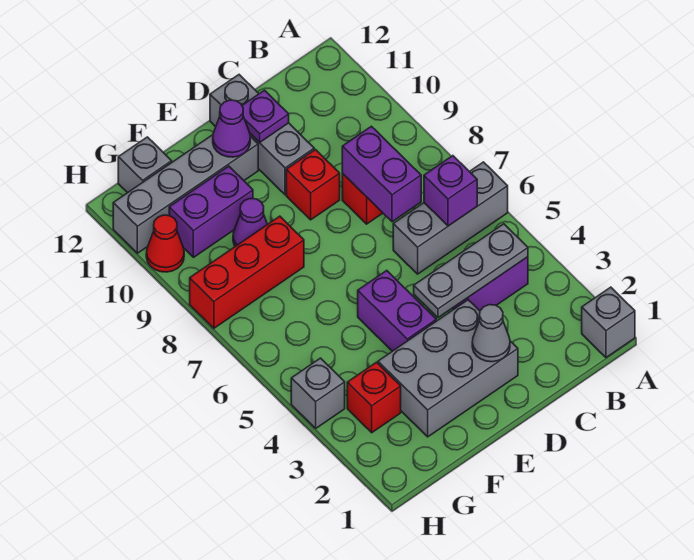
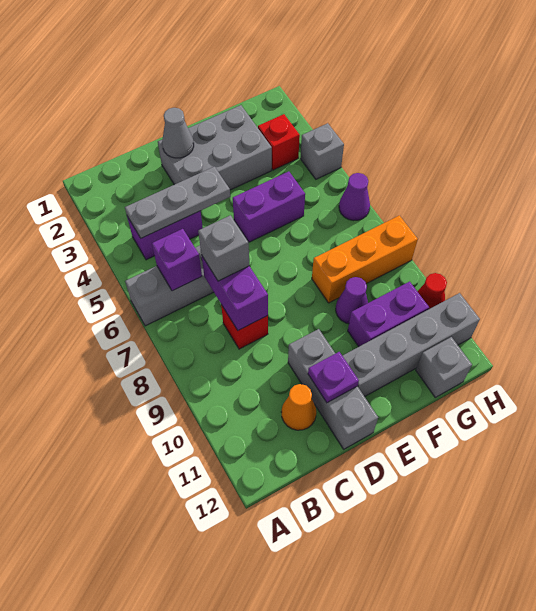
grey brick A1 level 1 -> grey brick C7 level 3
none -> orange cone C11 level 1
red brick D9 level 1 -> none
purple brick E4:E5 level 1 -> purple brick E5:F5 level 1
purple cone E11 level 2 -> purple cone H6 level 1
red brick F8:H8 level 1 -> orange brick F8:H8 level 1

